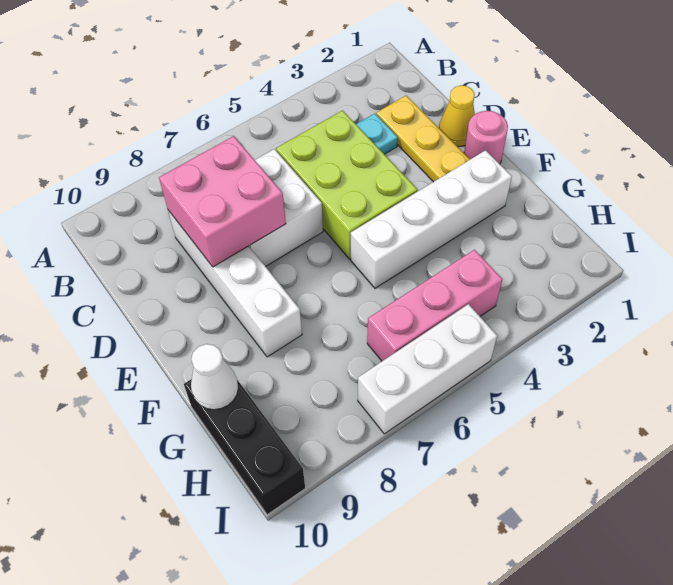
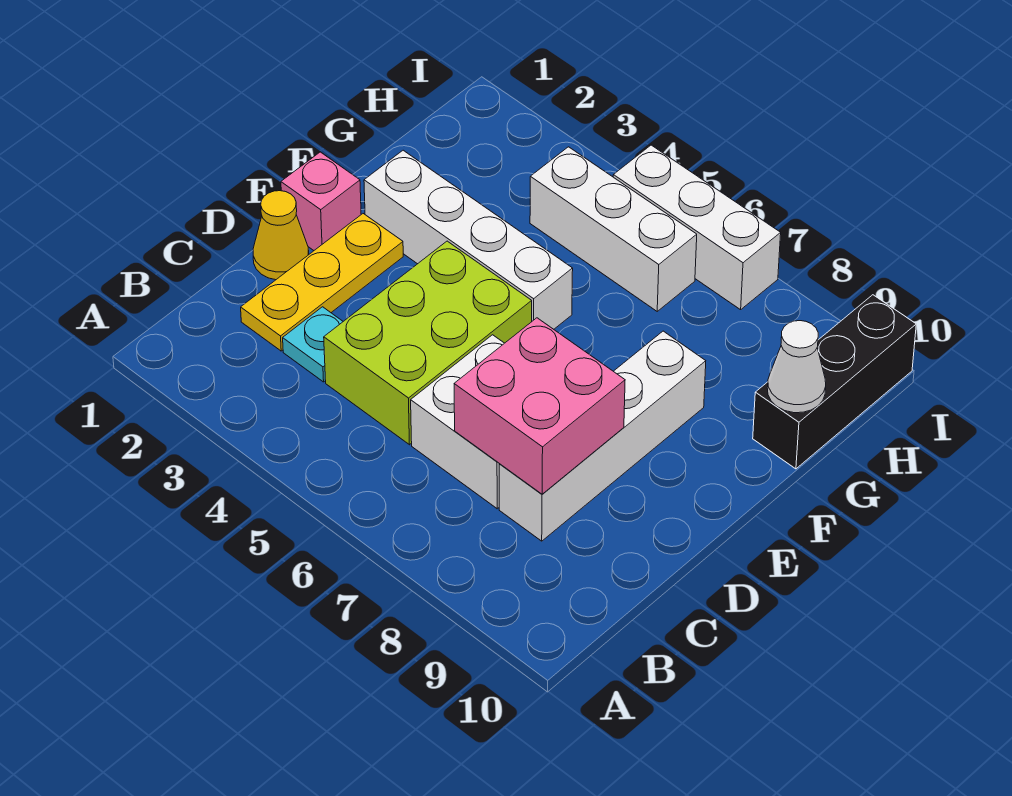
pink round brick E1 level 1 -> pink brick E1 level 1
pink brick H4:H6 level 1 -> white brick H4:H6 level 1

